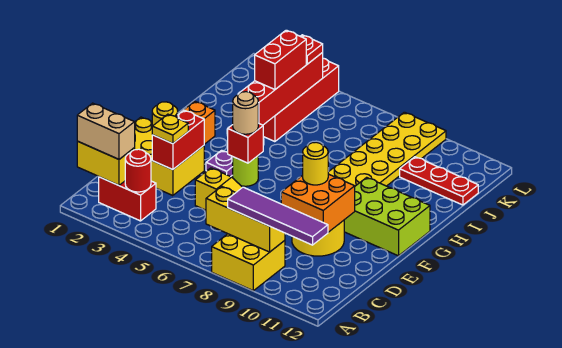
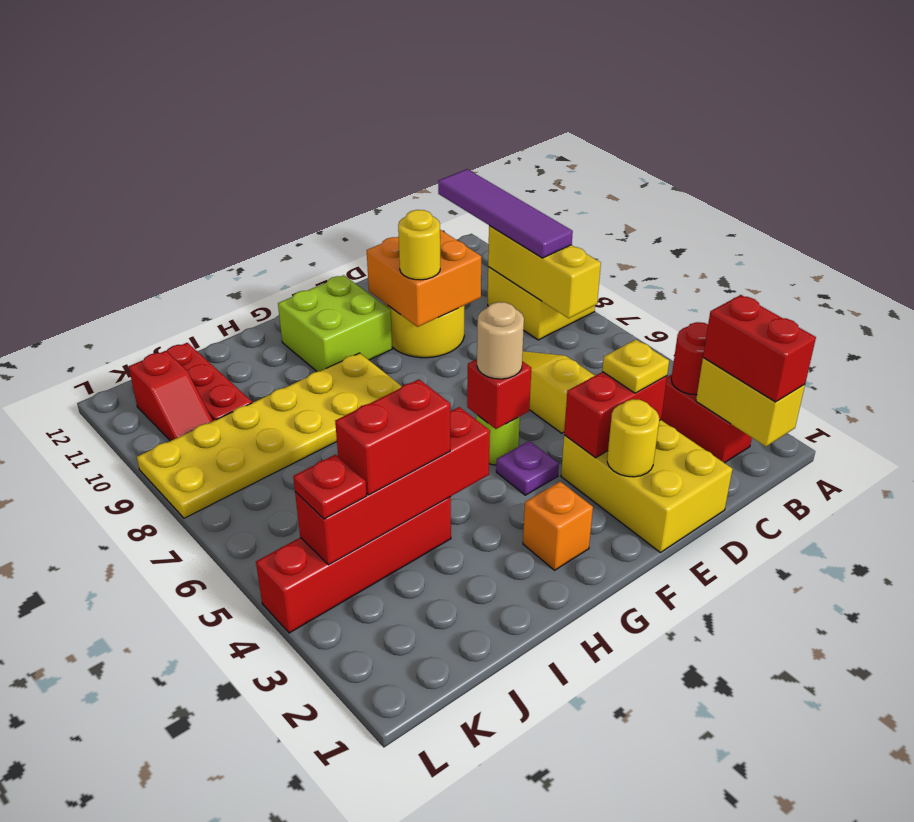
tan brick B1:B2 level 3 -> red brick B1:B2 level 3
lime brick F10:G12 level 1 -> lime brick F10:G11 level 1
none -> red slope K10:K11 level 1 top 11

